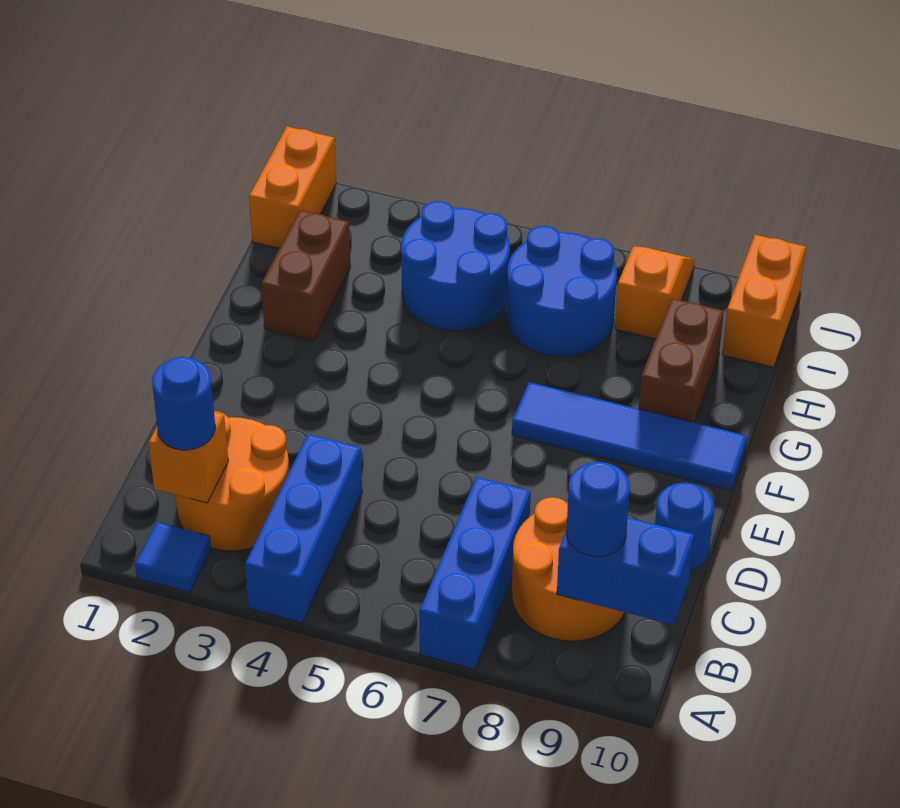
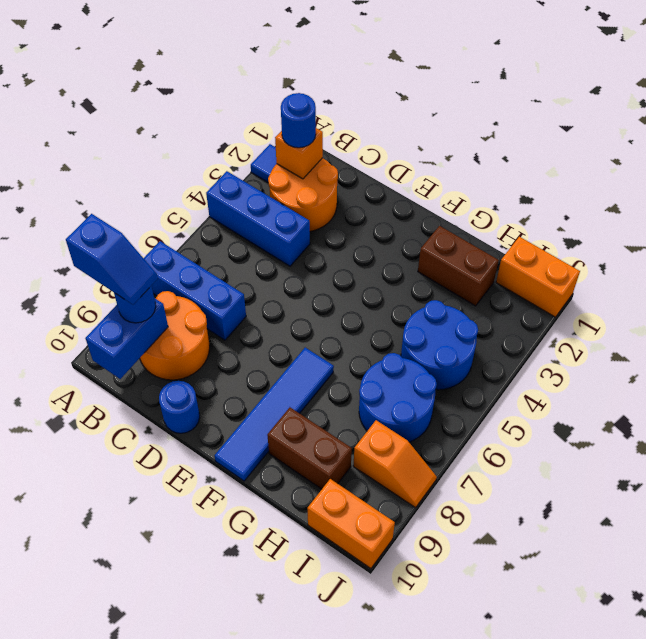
none -> blue slope A9:B9 level 4 top A

